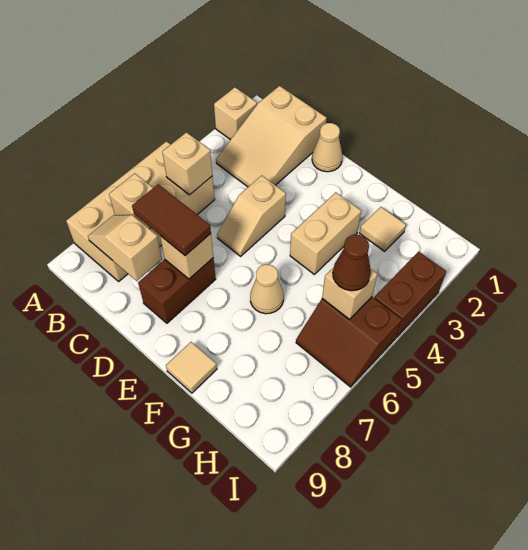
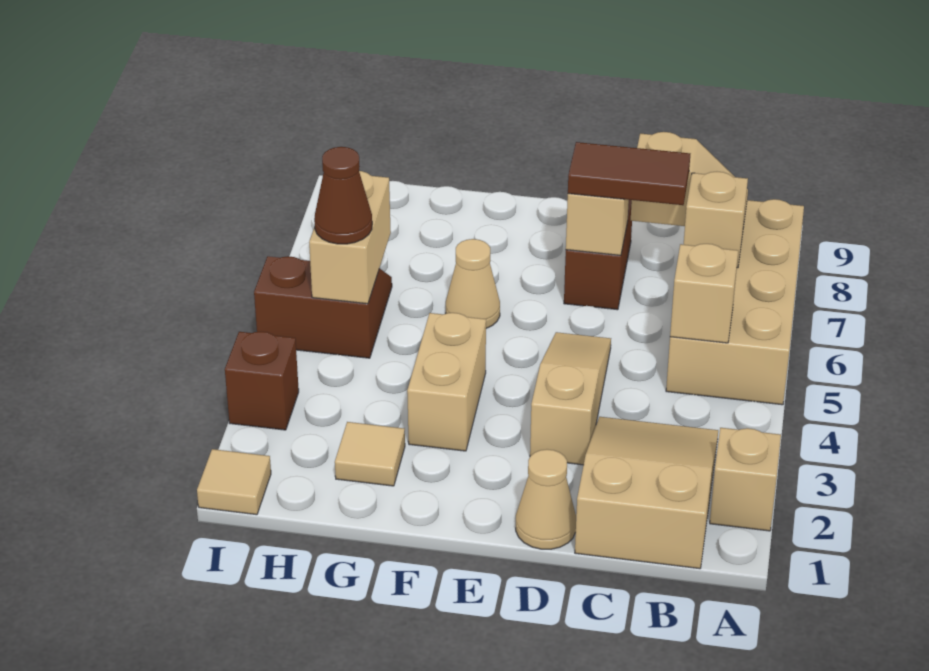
tan slope D4:D5 level 1 top 4 -> tan slope D3:D5 level 1 top 3
tan tile F9 level 1 -> tan tile I1 level 1
tan brick H5 level 2 -> tan brick H5:H6 level 2
brown brick I3:I4 level 1 -> brown brick I3 level 1

